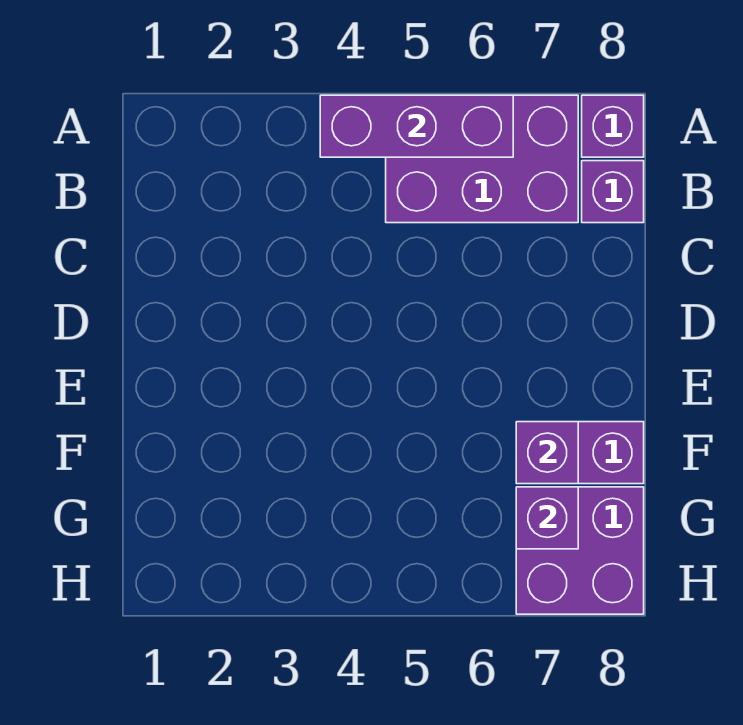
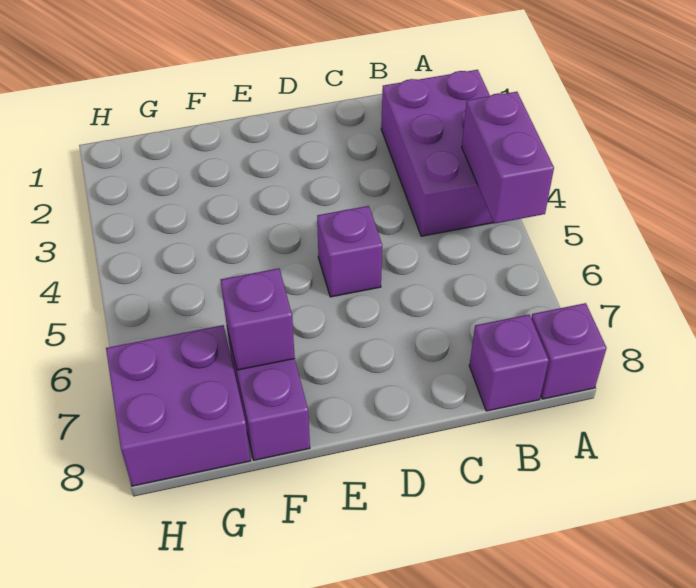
purple brick A4:A6 level 2 -> purple brick A4:A5 level 2
purple brick A5:B7 level 1 -> purple brick A2:B4 level 1
purple brick G7 level 2 -> purple brick D5 level 1

